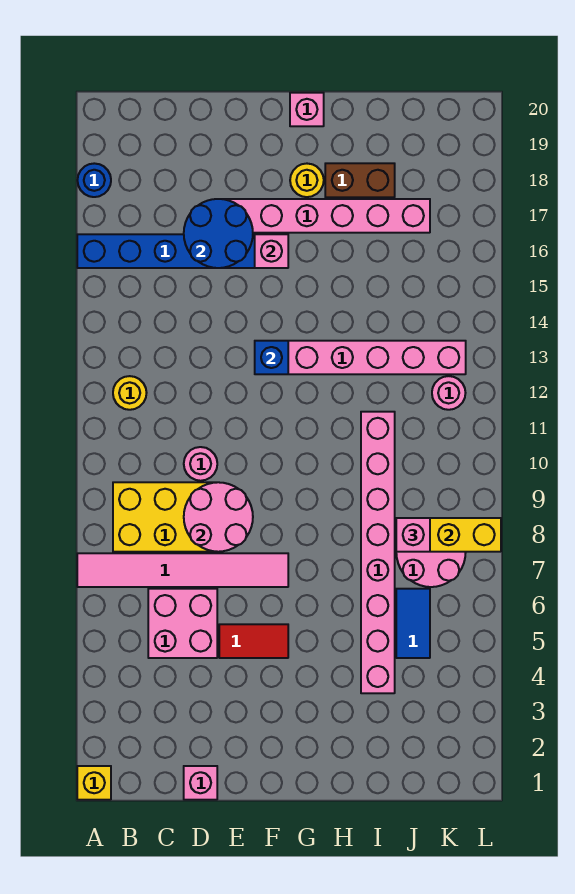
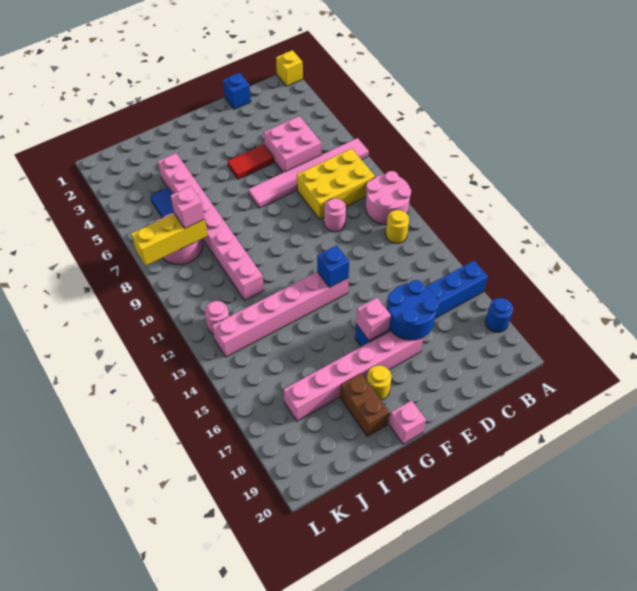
pink brick D1 level 1 -> blue brick D1 level 1
pink round brick D8:E9 level 2 -> pink round brick A10:B11 level 1
brown brick H18:I18 level 1 -> brown brick H18:H19 level 1

